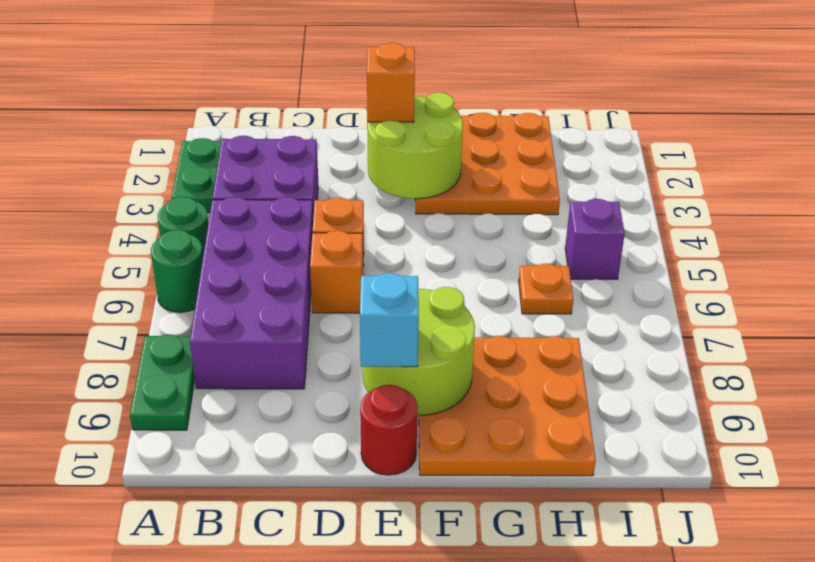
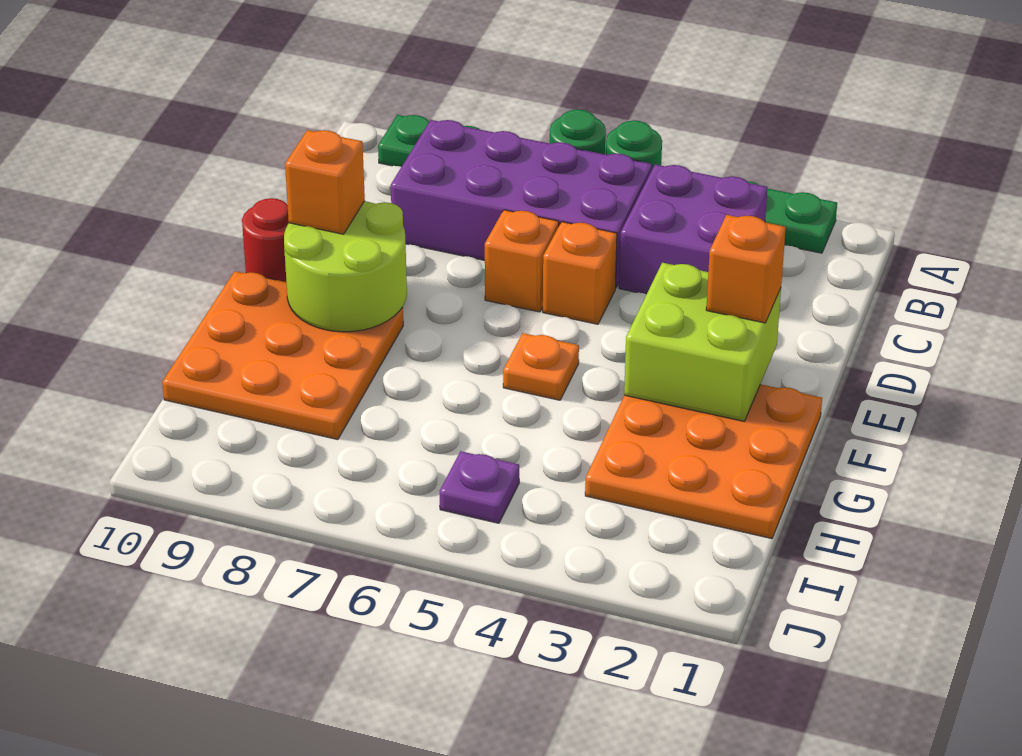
lime round brick E2:F3 level 2 -> lime brick E2:F3 level 2
cyan brick E9 level 3 -> orange brick E9 level 3
orange plate H6 level 1 -> orange plate F5 level 1
purple brick I5 level 1 -> purple plate I5 level 1

